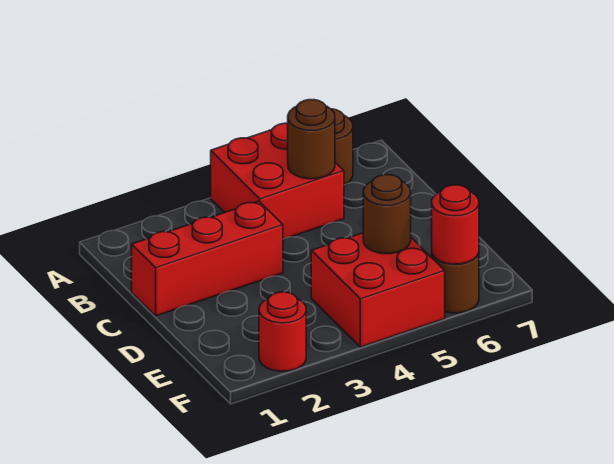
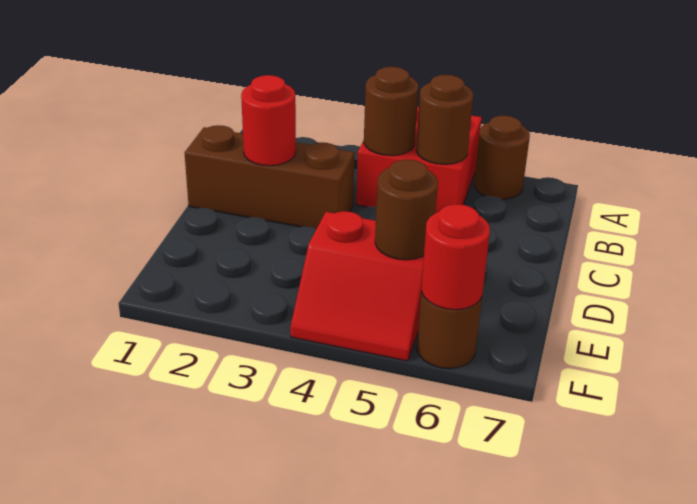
none -> brown round brick B4 level 2
red brick C1:C3 level 1 -> brown brick C1:C3 level 1
red brick E4:F5 level 1 -> red slope E4:F5 level 1 top E
red round brick F2 level 1 -> red round brick C2 level 2

